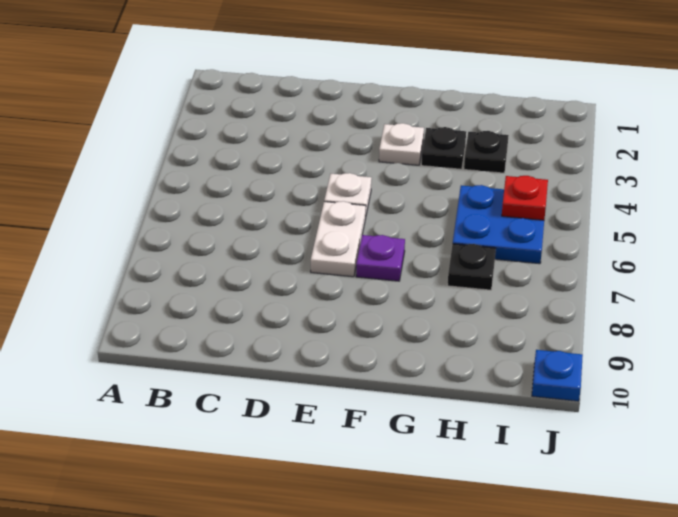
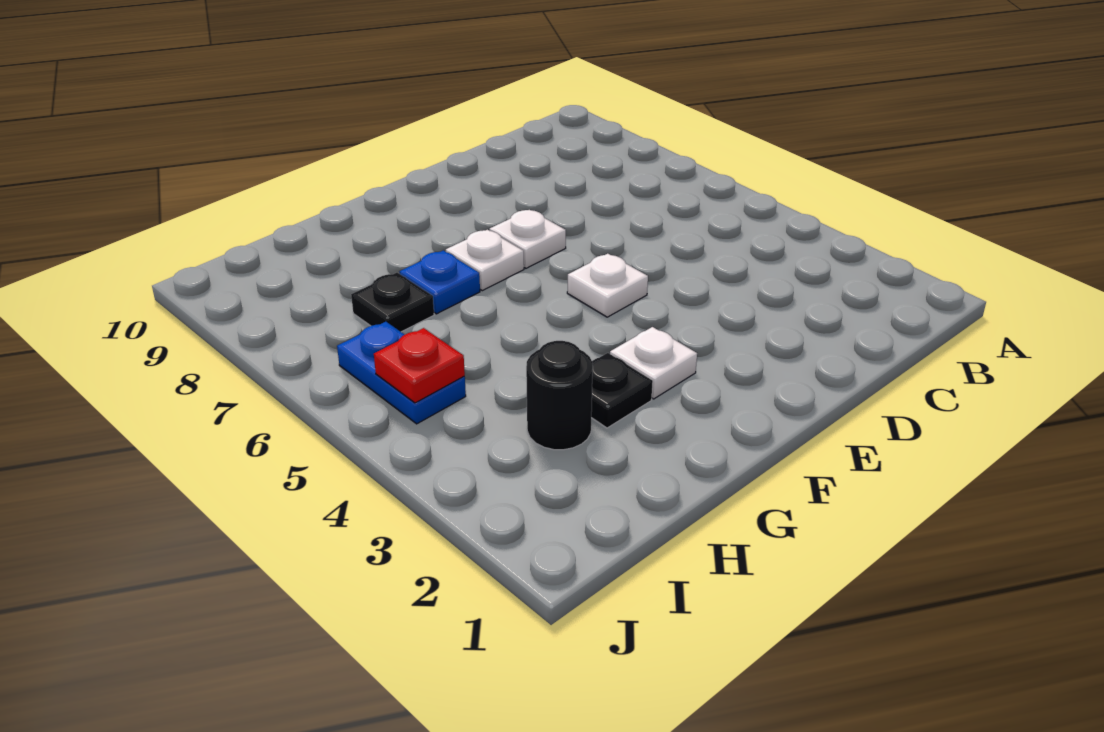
white plate E6:E7 level 1 -> white plate E7 level 1
purple plate F7 level 1 -> white plate F7 level 1
black plate H3 level 1 -> black round brick H3 level 1
blue plate H5:I6 level 1 -> blue plate I5:I6 level 1
blue plate J10 level 1 -> blue plate G7 level 1

